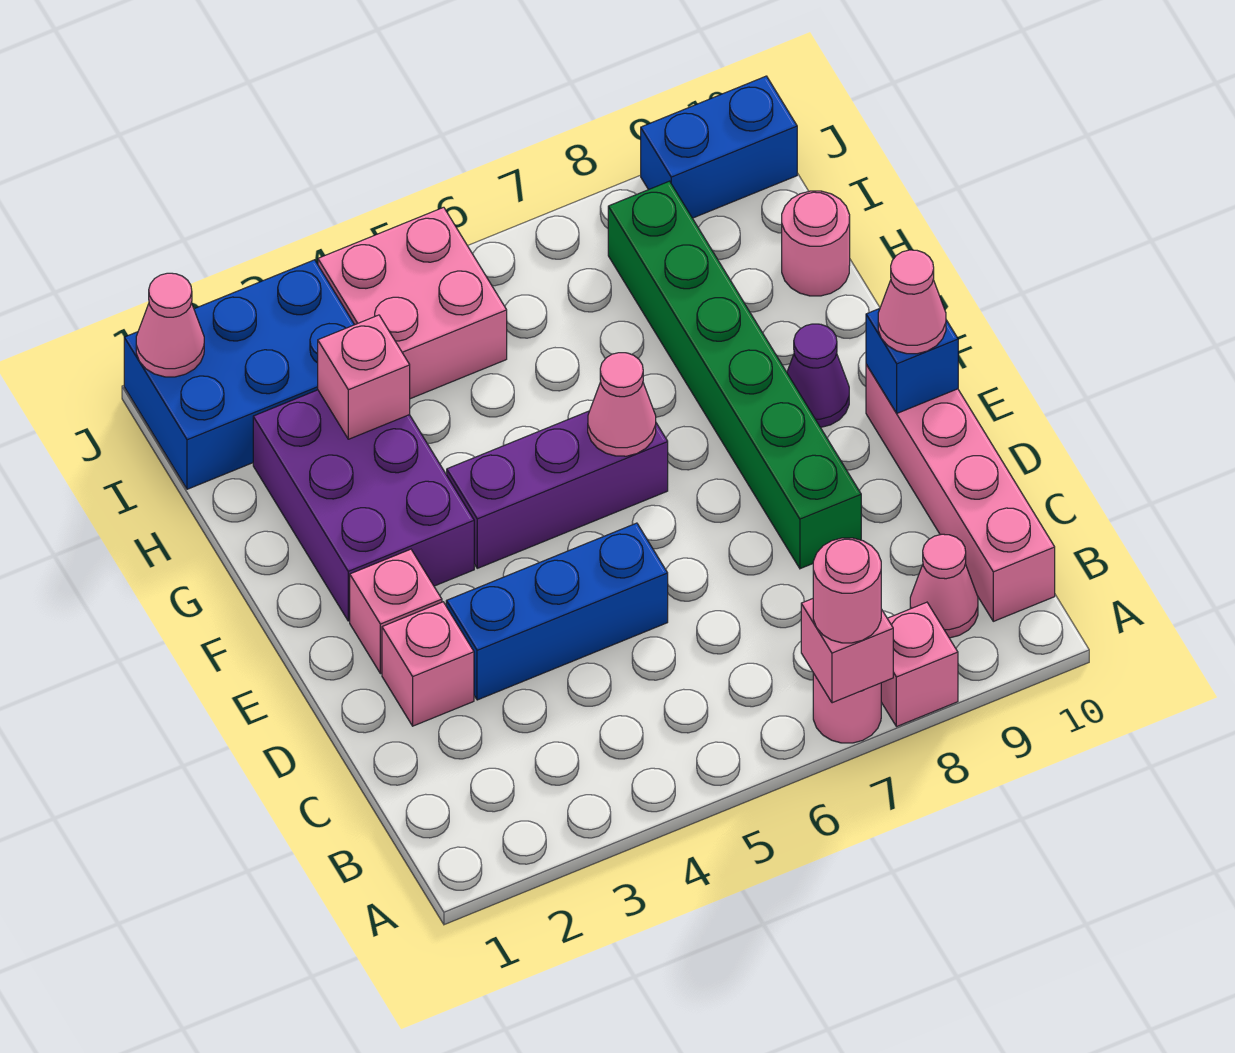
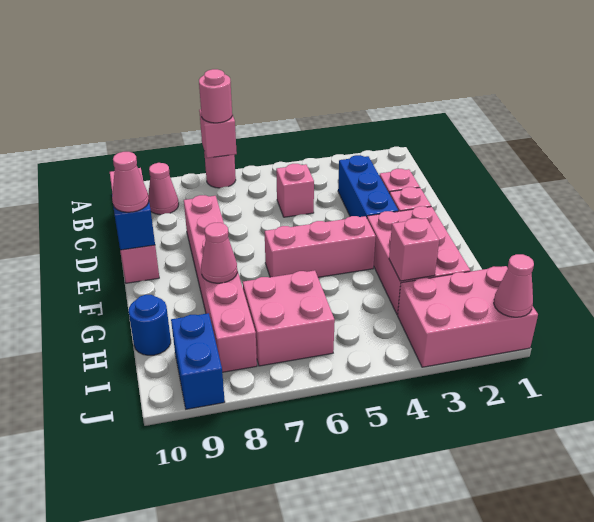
pink brick A8 level 1 -> pink brick C5 level 1
blue brick D3:D5 level 1 -> blue brick C3:E3 level 1
green brick D8:I8 level 1 -> pink brick D8:I8 level 1
purple brick F2:H3 level 1 -> pink brick F2:H3 level 1
purple brick F4:F6 level 1 -> pink brick F4:F6 level 1
pink cone F6 level 2 -> pink cone G8 level 2
purple cone F9 level 1 -> none
pink round brick H10 level 1 -> blue round brick H10 level 1
blue brick I1:J3 level 1 -> pink brick I1:J3 level 1
pink brick I4:J5 level 1 -> pink brick H6:I7 level 1
blue brick J9:J10 level 1 -> blue brick I9:J9 level 1

